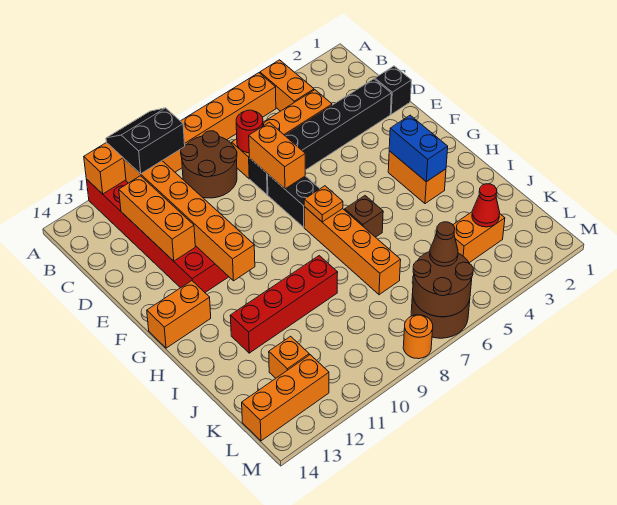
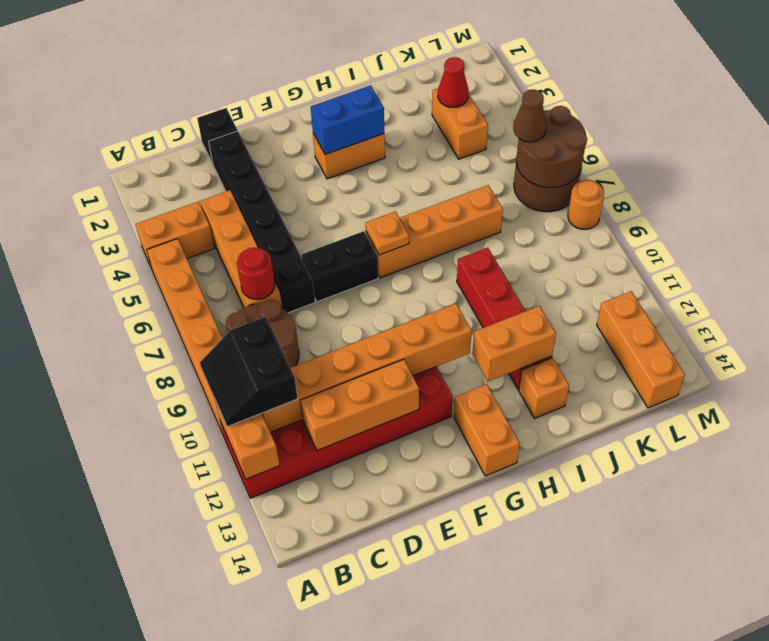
orange brick D7:E7 level 2 -> orange brick H12:I12 level 2
brown brick H6 level 1 -> none
orange brick K12 level 1 -> orange brick I13 level 1

